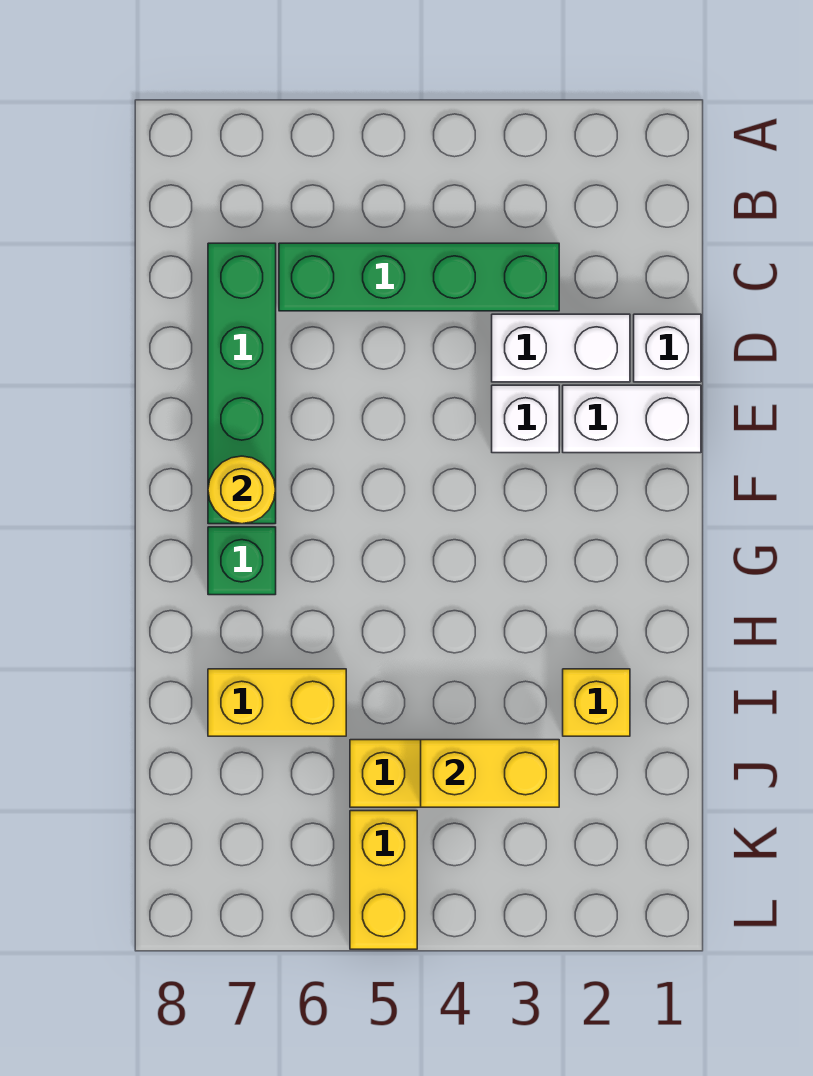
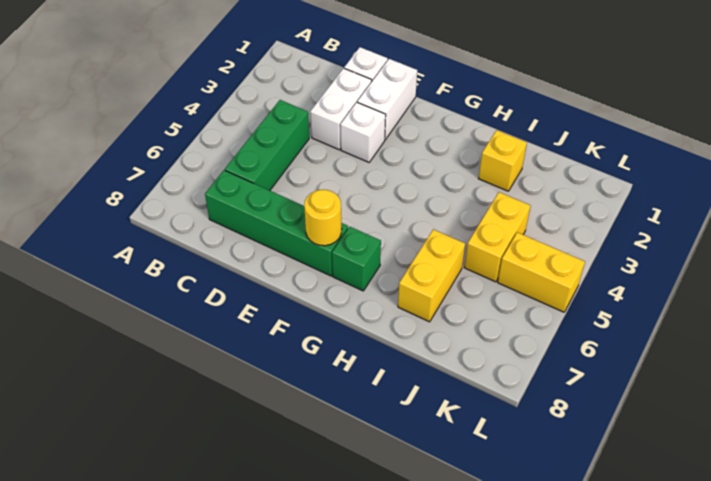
green brick C3:C6 level 1 -> green brick C4:C6 level 1
yellow brick J3:J4 level 2 -> none

